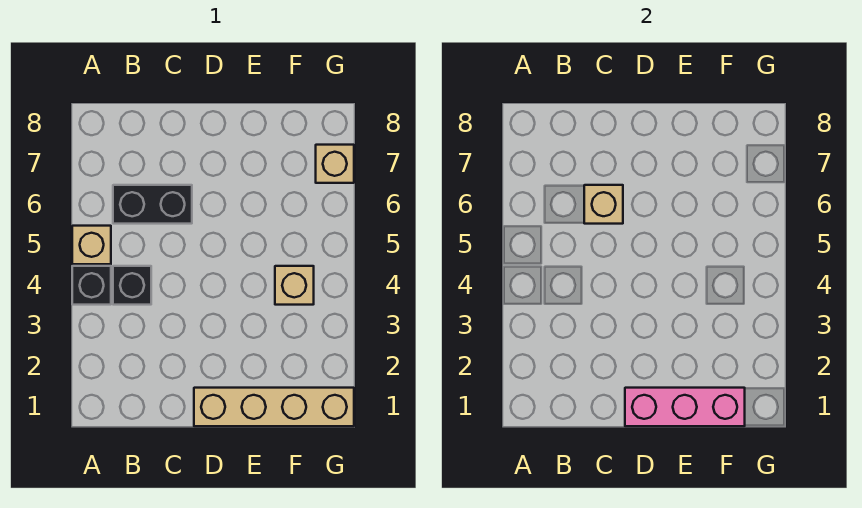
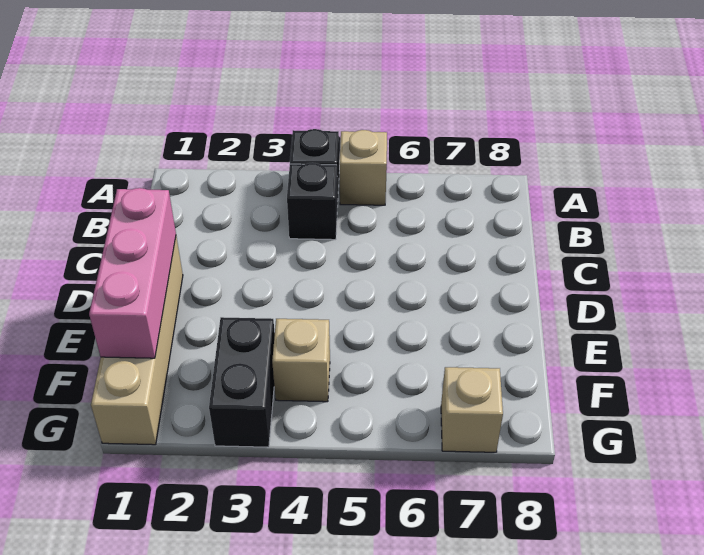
black brick B6:C6 level 1 -> black brick F3:G3 level 1
tan brick C6 level 2 -> none

